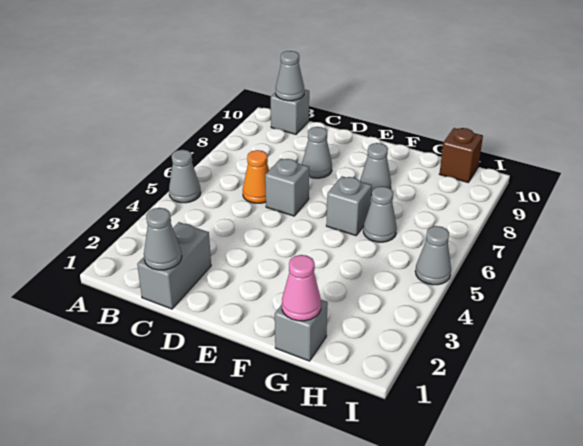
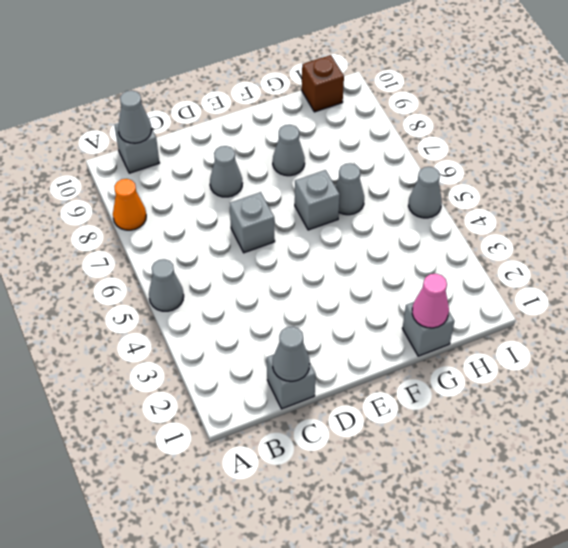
grey brick C1:C2 level 1 -> grey brick C1 level 1
orange cone C6 level 1 -> orange cone A8 level 1

